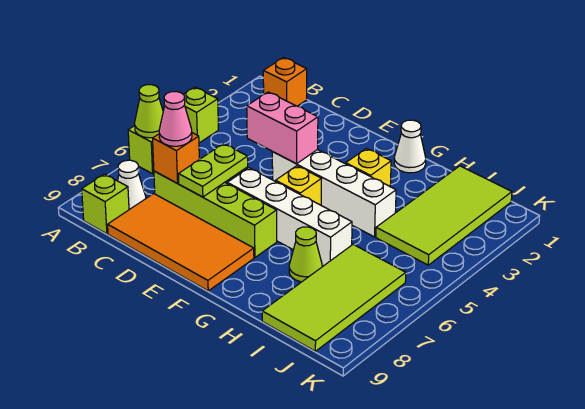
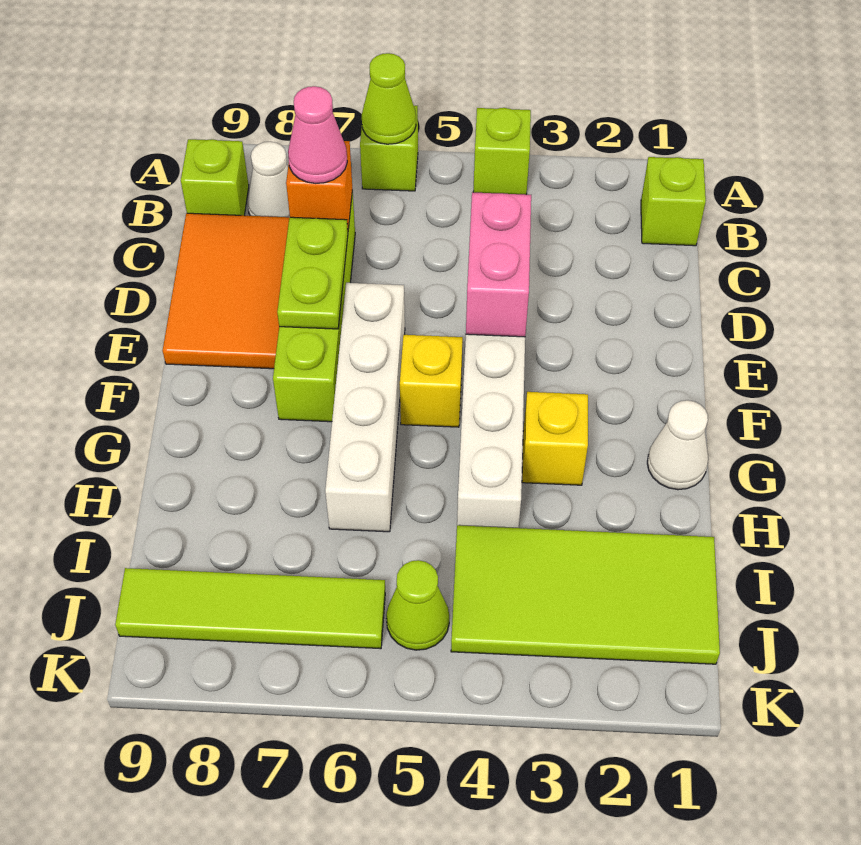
orange brick B1 level 1 -> lime brick B1 level 1
orange tile C8:F9 level 1 -> orange tile C8:E9 level 1
lime plate D6:D7 level 2 -> lime plate D7:E7 level 2
lime cone H7 level 1 -> lime cone J5 level 1
lime tile I6:J9 level 1 -> lime tile J6:J9 level 1

